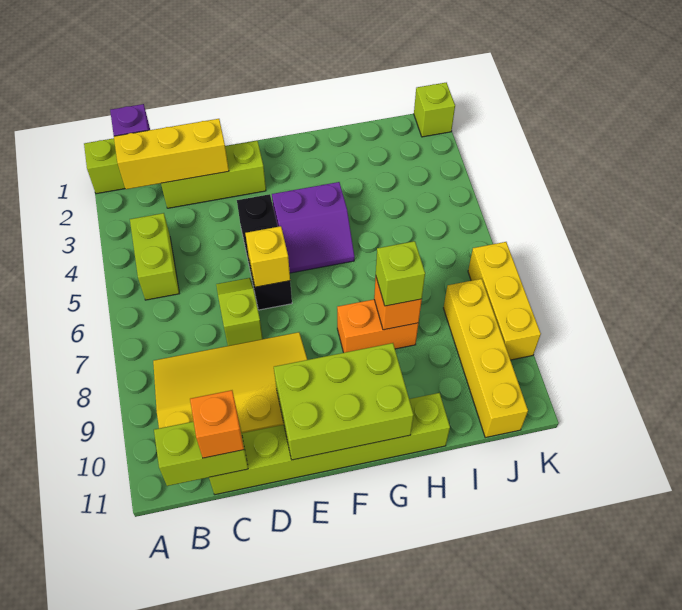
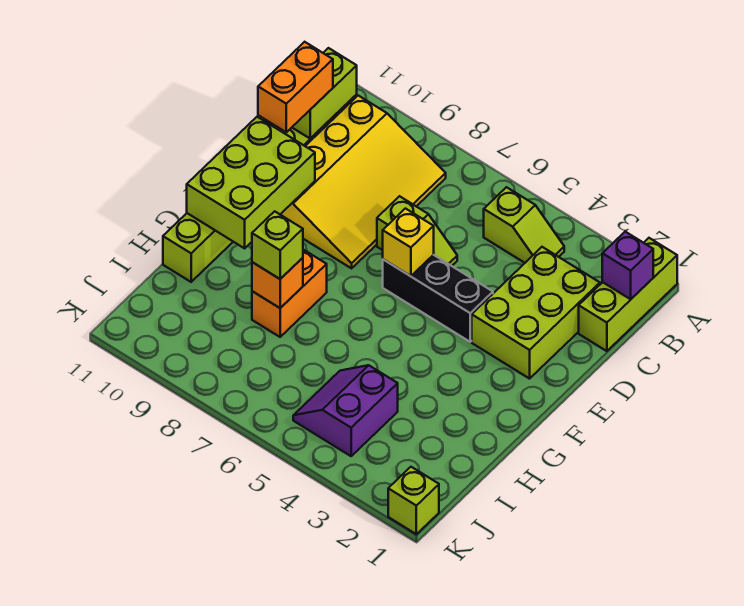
yellow brick B2:D2 level 2 -> none
lime brick B4:B5 level 1 -> lime slope B4:B5 level 1 top 5
lime brick C2:E2 level 1 -> lime brick C2:E3 level 1
orange brick C11 level 3 -> orange brick C11:D11 level 3
purple slope F4:G5 level 1 top 4 -> purple slope I4:J5 level 1 top 4
yellow brick J8:J11 level 1 -> none
yellow brick K7:K9 level 1 -> none

